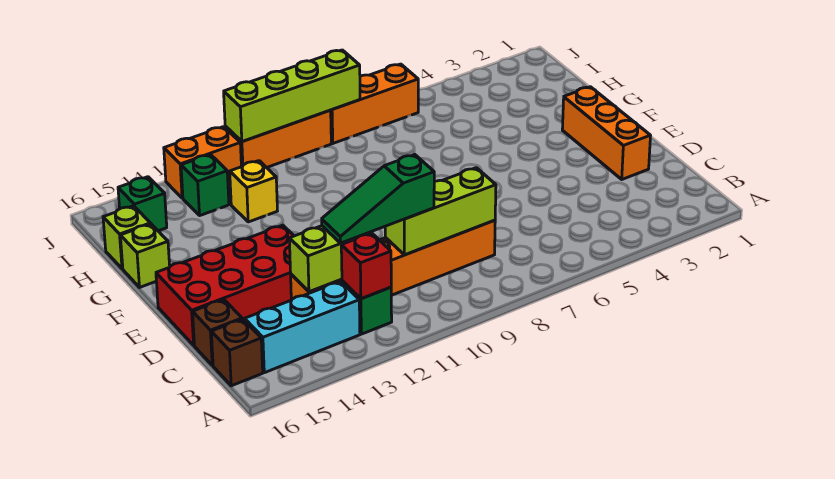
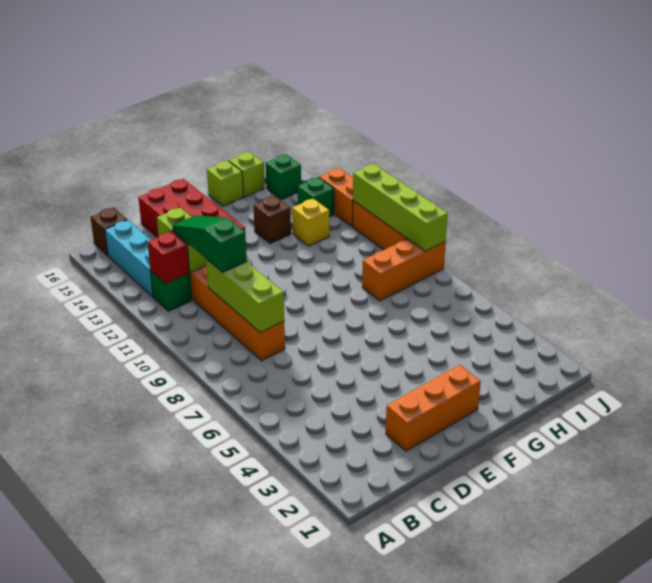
brown brick C16 level 1 -> brown brick G13 level 1
orange brick J6:J8 level 1 -> orange brick H8:J8 level 1

